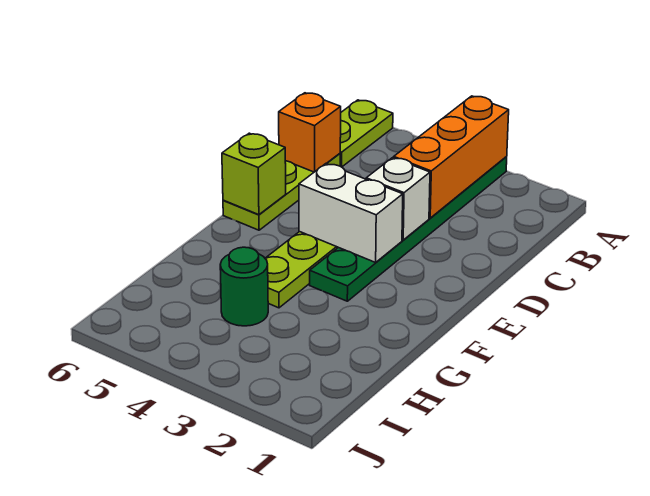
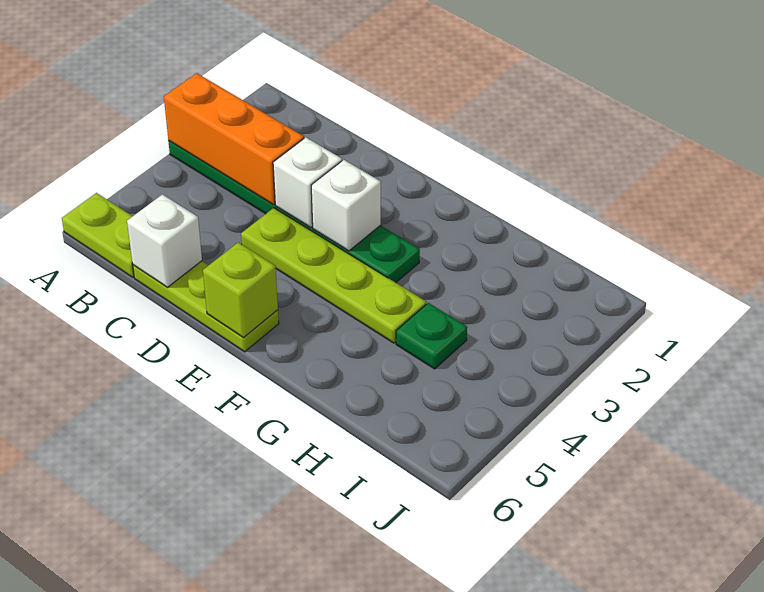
orange brick C6 level 2 -> white brick C6 level 2
white brick E3:E4 level 2 -> white brick E3 level 2
green round brick H4 level 1 -> green plate H4 level 1

